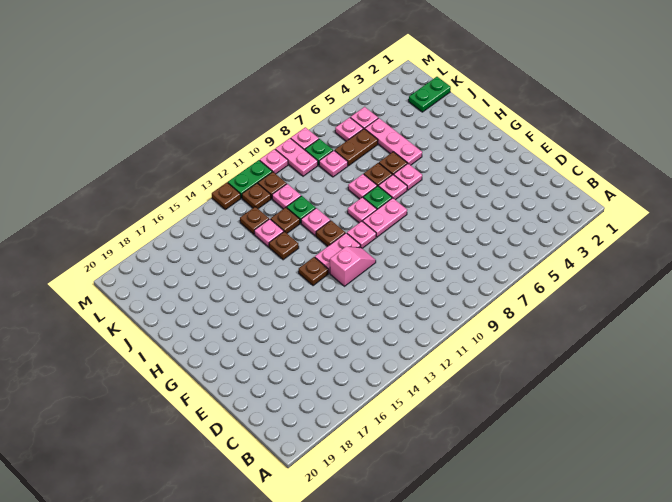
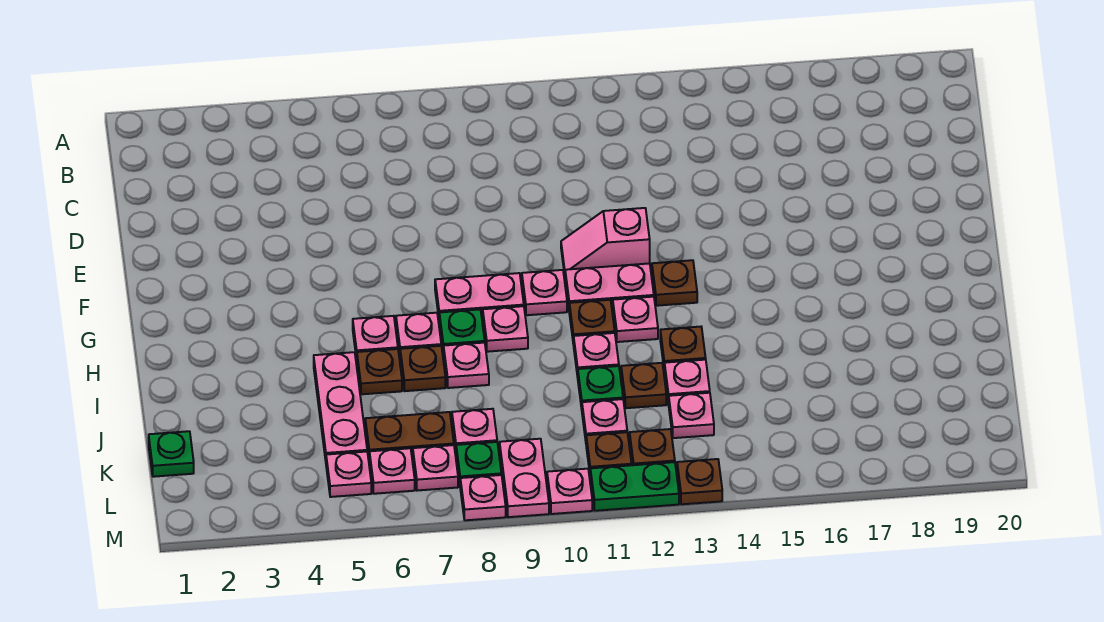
none -> pink plate H12 level 1
green plate K1:K2 level 1 -> green plate K1 level 1
brown plate K13 level 1 -> pink plate K13 level 1
none -> pink plate L7 level 1

